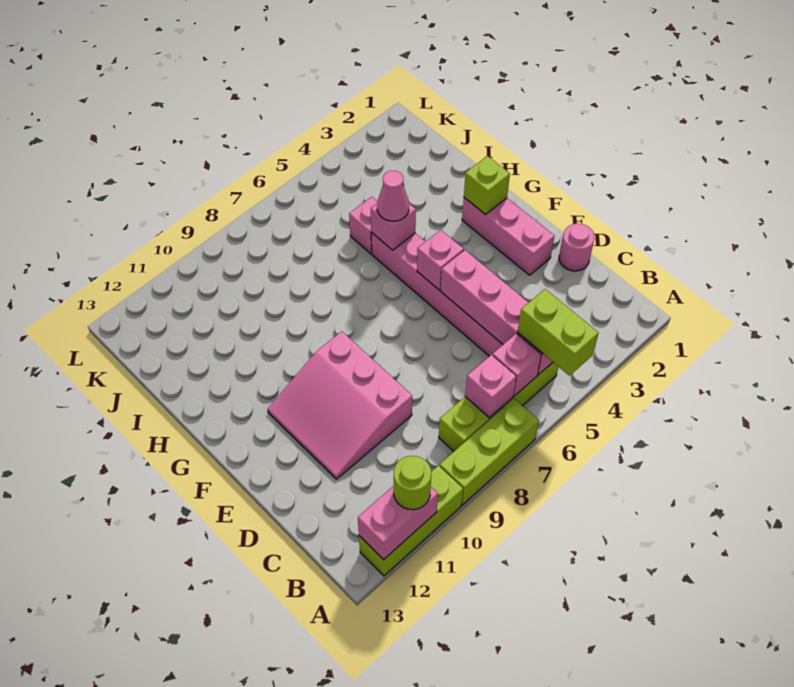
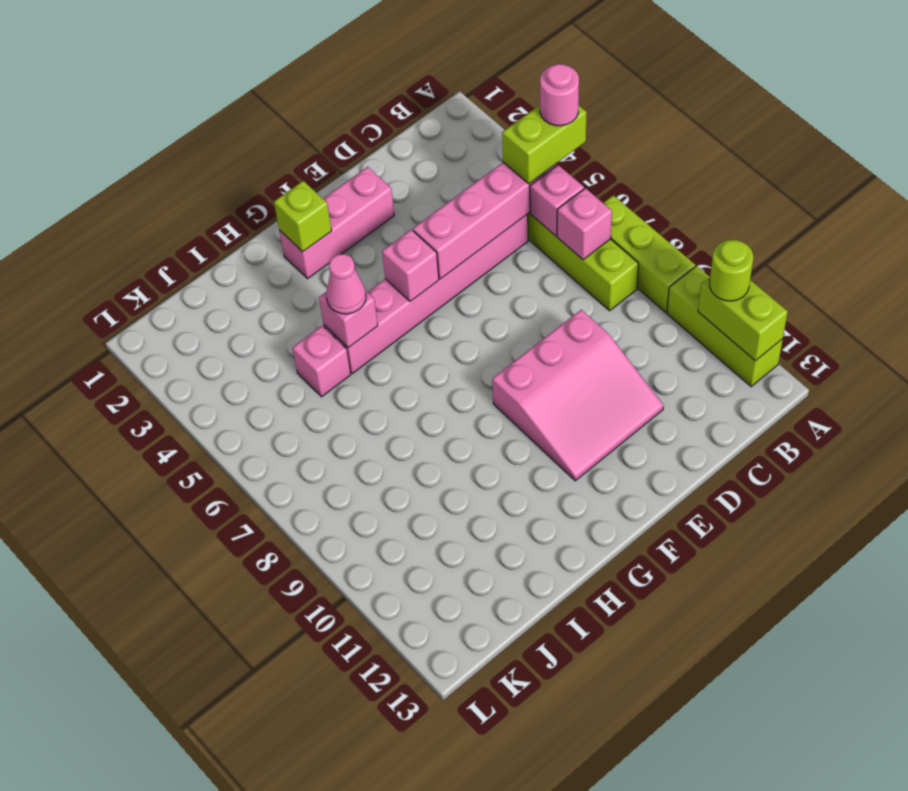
pink brick A11:A12 level 2 -> lime brick A11:A12 level 2
pink round brick D1 level 1 -> pink round brick A5 level 4

